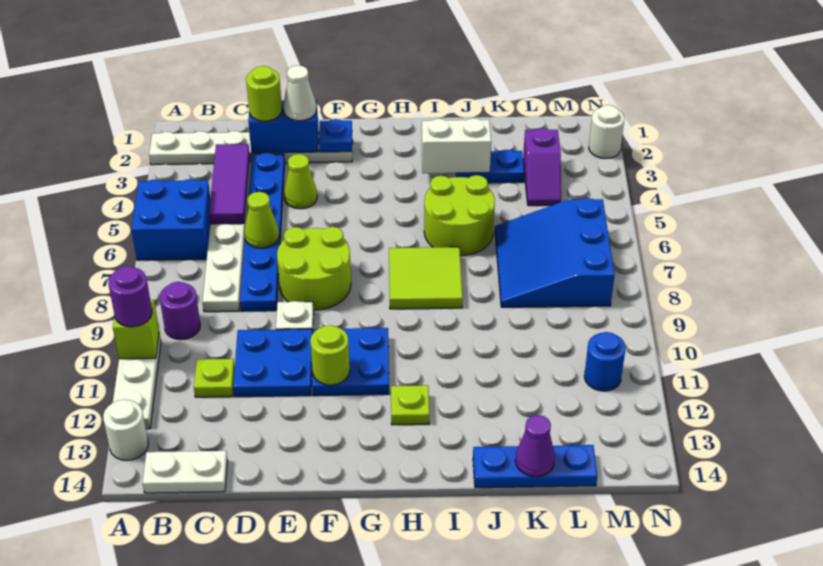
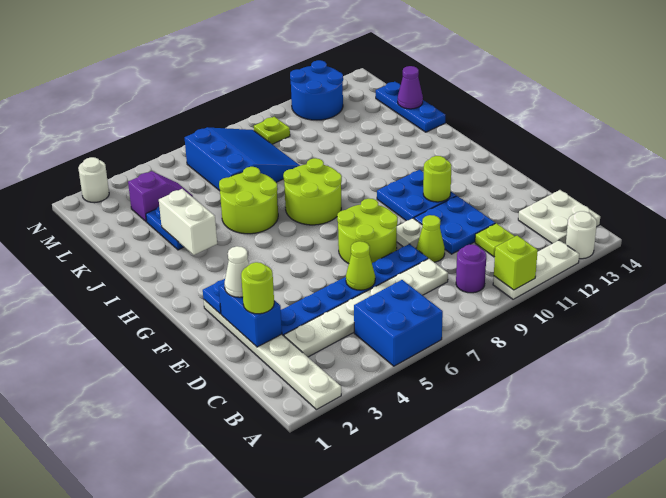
purple round brick A10 level 3 -> none
white plate B14:C14 level 1 -> white plate B13:C14 level 1
purple tile C3:C5 level 2 -> none
lime cone E4 level 1 -> lime cone D9 level 1
lime tile H7:I8 level 1 -> lime round brick H7:I8 level 1
lime plate H12 level 1 -> lime plate M9 level 1
blue slope K6:M8 level 1 top M -> blue slope K6:M8 level 1 top 6
blue round brick M11 level 1 -> blue round brick M11:N12 level 1

